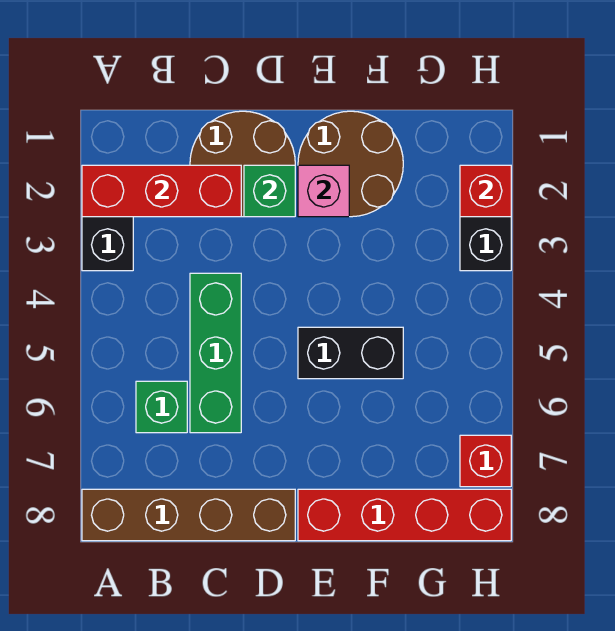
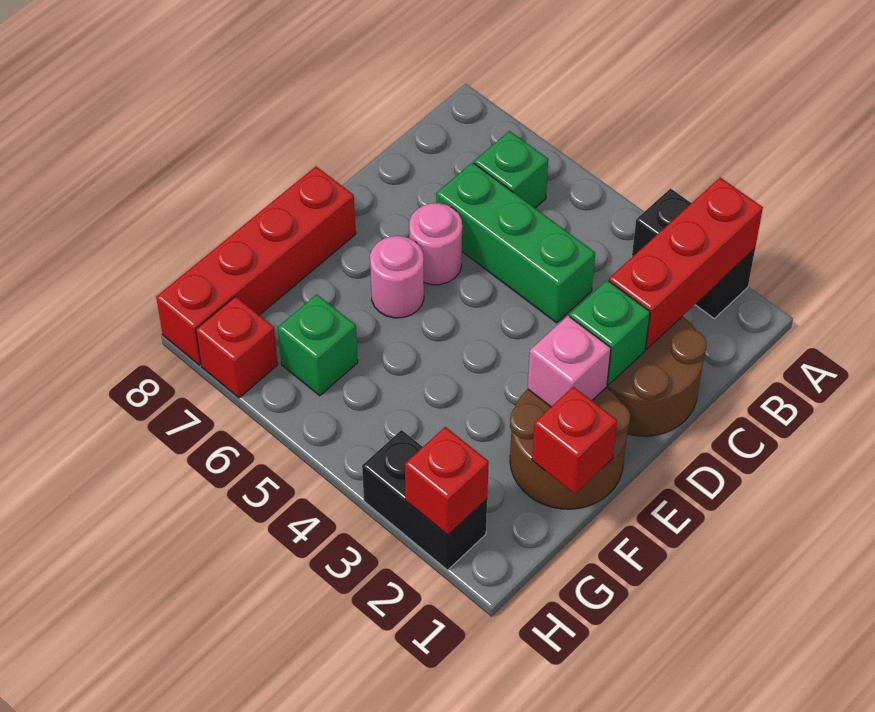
brown brick A8:D8 level 1 -> none
none -> pink round brick D6 level 1
black brick E5:F5 level 1 -> none
none -> pink round brick E6 level 1
none -> red brick F1 level 2
none -> green brick G6 level 1

